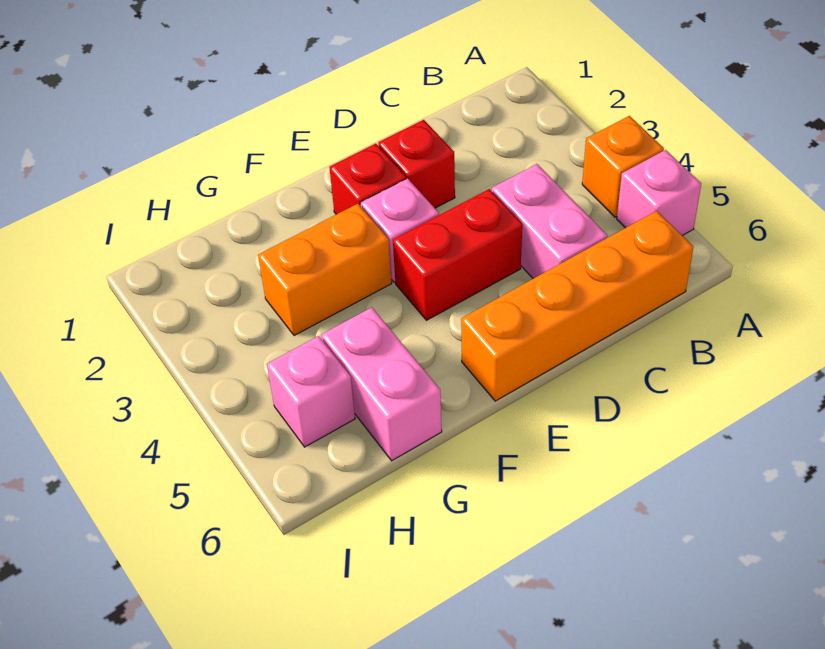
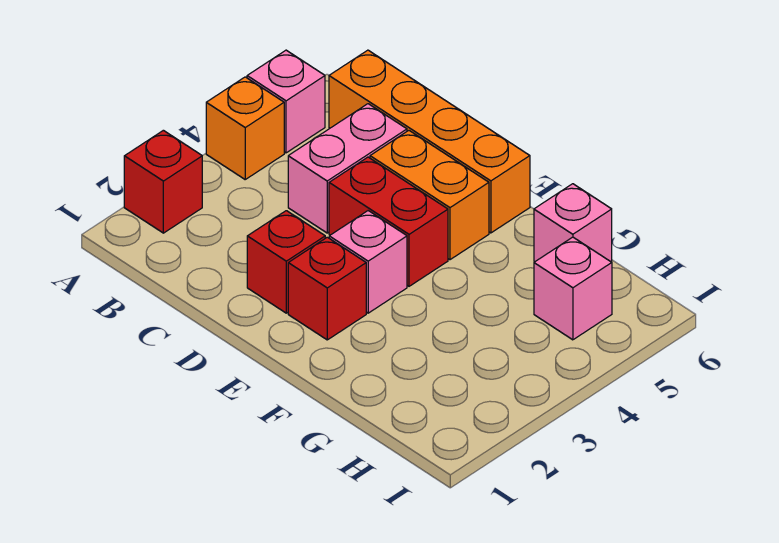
none -> red brick A2 level 1
orange brick F3:G3 level 1 -> orange brick D5:E5 level 1
pink brick G5:G6 level 1 -> pink brick G6 level 1

